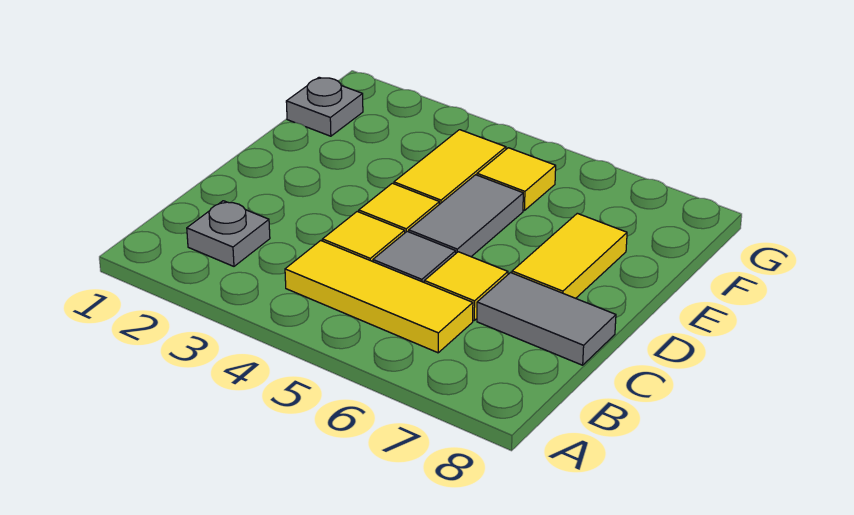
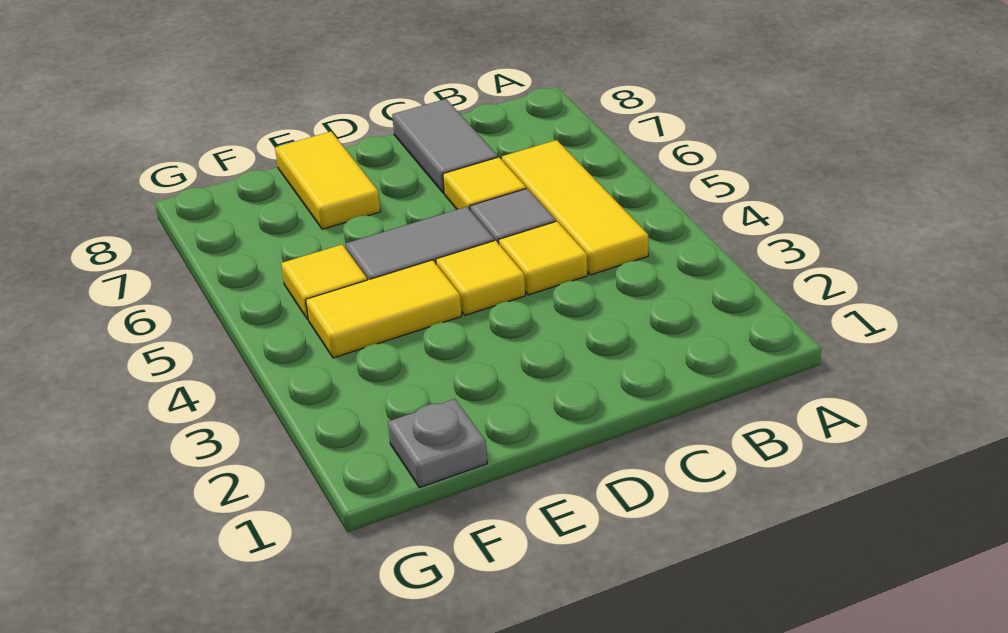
grey plate B2 level 1 -> none
yellow tile D7:E7 level 1 -> yellow tile E7:E8 level 1

